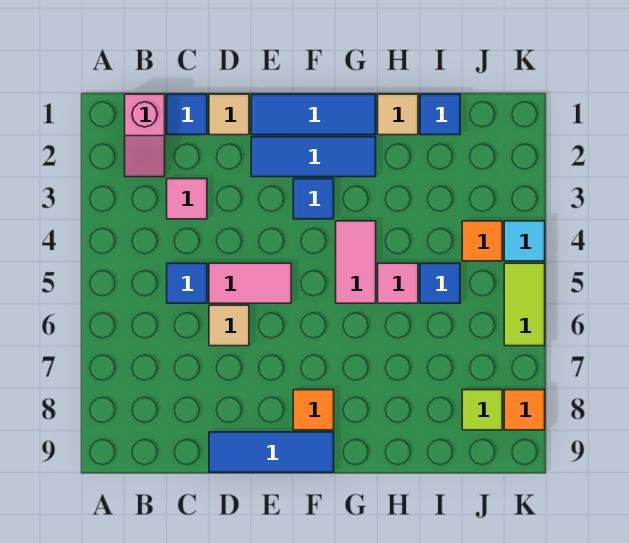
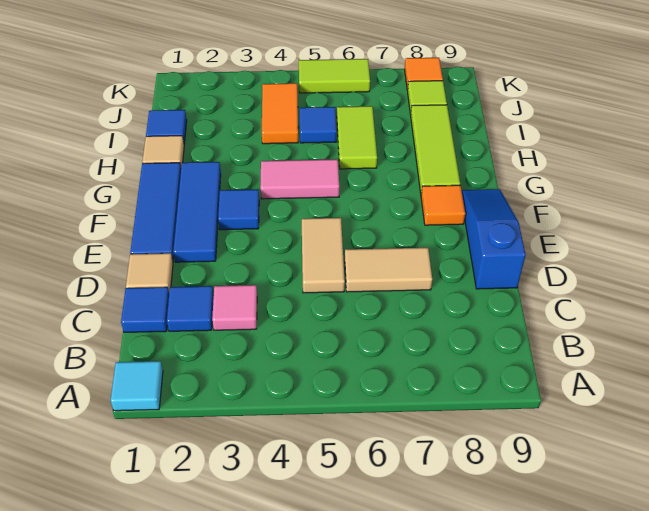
pink slope B1:B2 level 1 top 1 -> none
blue tile C5 level 1 -> blue tile C2 level 1
pink tile D5:E5 level 1 -> tan tile D5:E5 level 1
tan tile D6 level 1 -> tan tile D6:D7 level 1
blue tile D9:F9 level 1 -> blue slope D9:F9 level 1 top D
none -> lime tile G8:I8 level 1
pink tile H5 level 1 -> none
none -> lime tile H6:I6 level 1
orange tile J4 level 1 -> orange tile I4:J4 level 1
cyan tile K4 level 1 -> cyan tile A1 level 1

